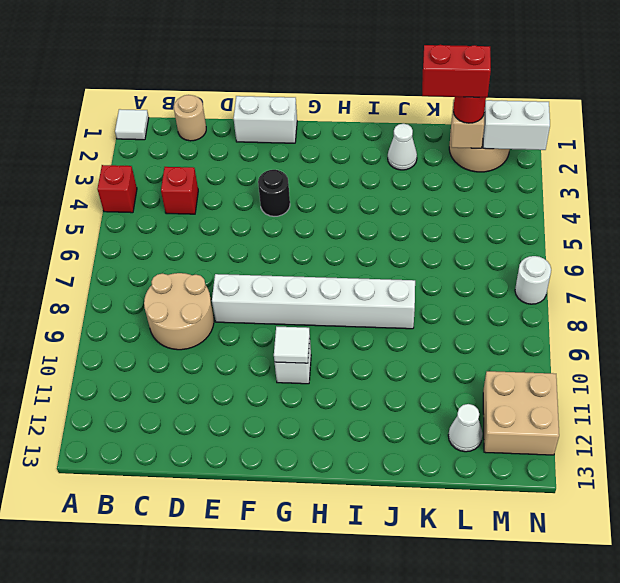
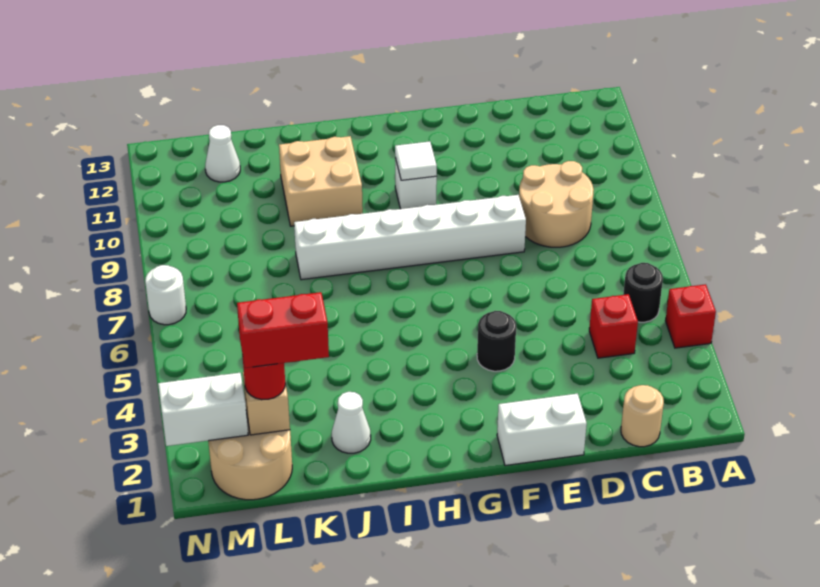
white tile A1 level 1 -> none
none -> black round brick B5 level 1
tan brick M11:N12 level 1 -> tan brick I10:J11 level 1

